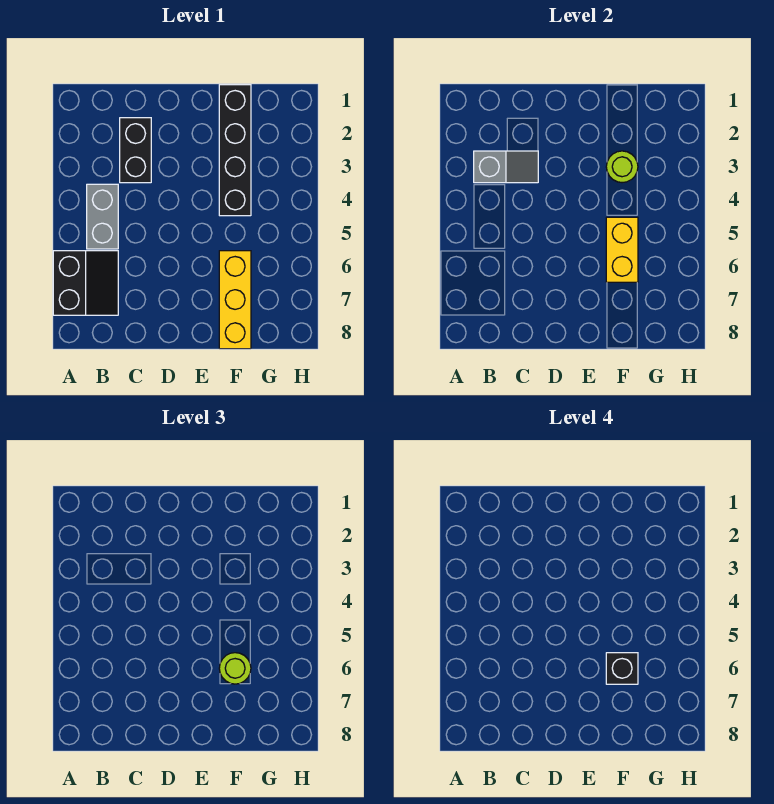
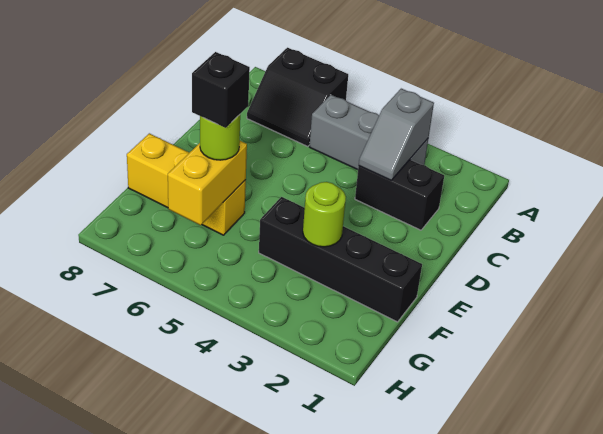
grey brick B4:B5 level 1 -> grey brick B3:B5 level 1
yellow brick F5:F6 level 2 -> yellow brick F6:G6 level 2

